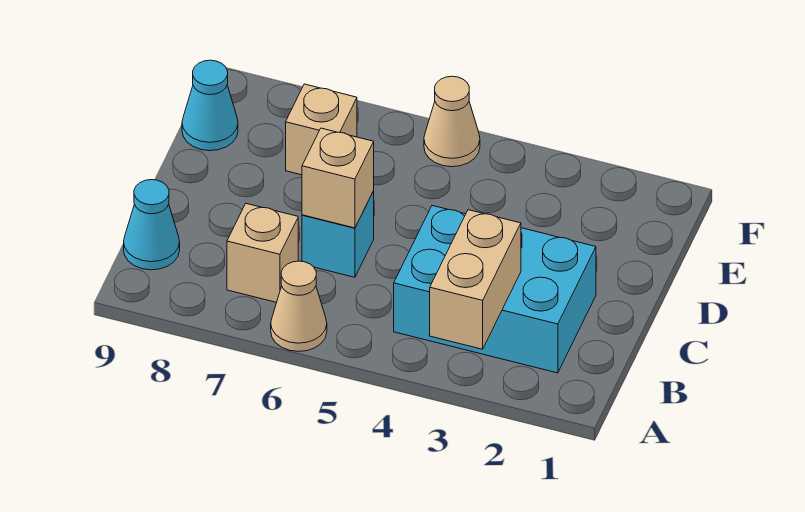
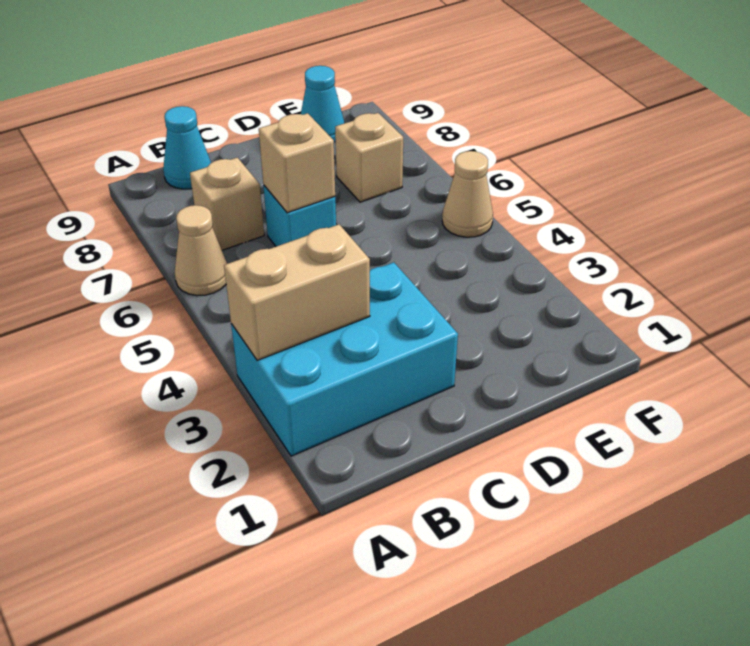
cyan brick B2:C4 level 1 -> cyan brick A2:C3 level 1

